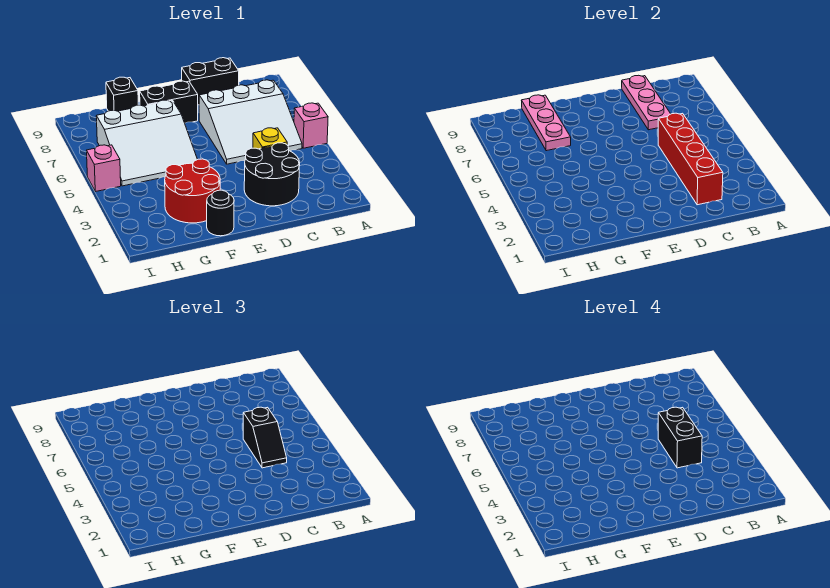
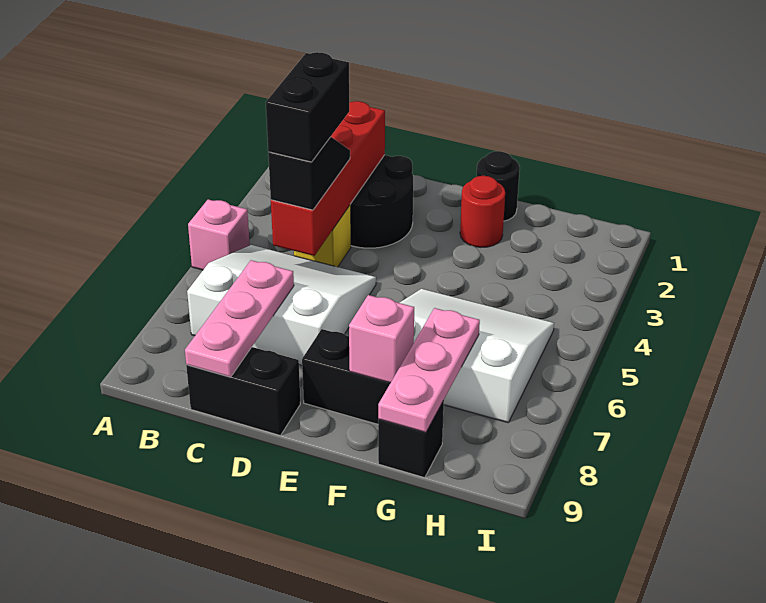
red round brick F2:G3 level 1 -> red round brick F2 level 1
pink brick I5 level 1 -> pink brick F8 level 2

